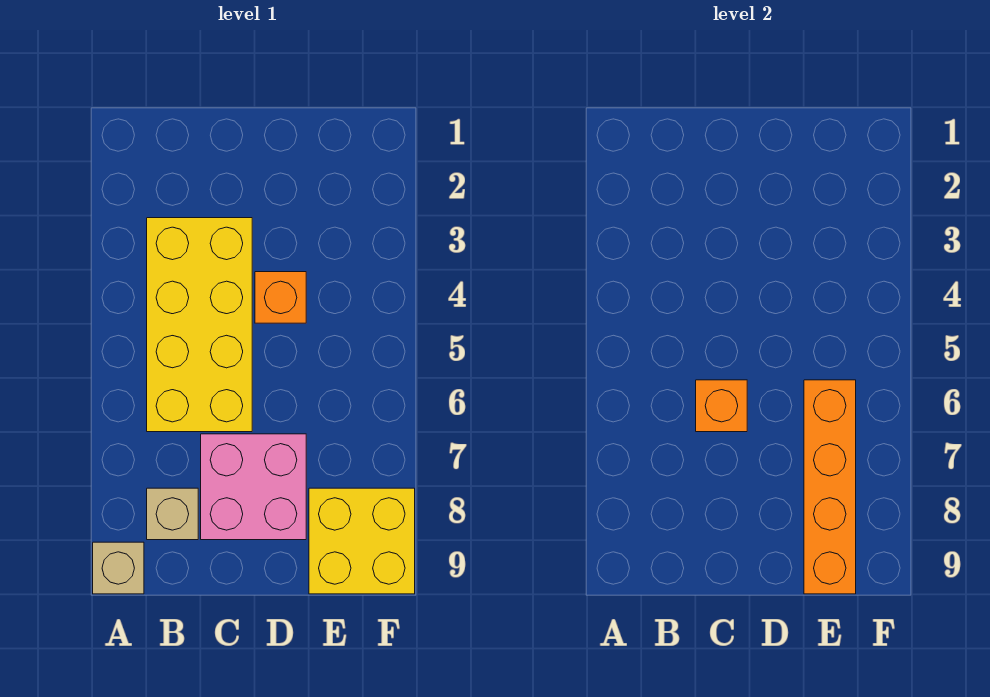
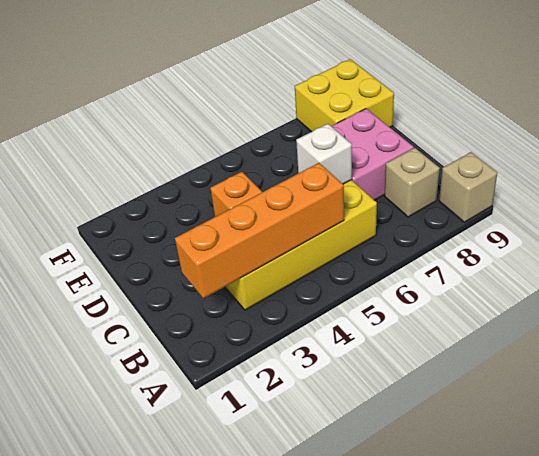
orange brick C6 level 2 -> white brick C6 level 2
orange brick E6:E9 level 2 -> orange brick B2:B5 level 2

